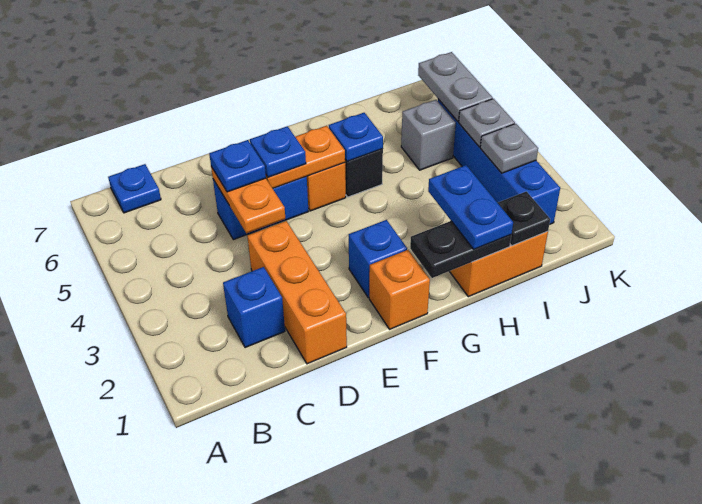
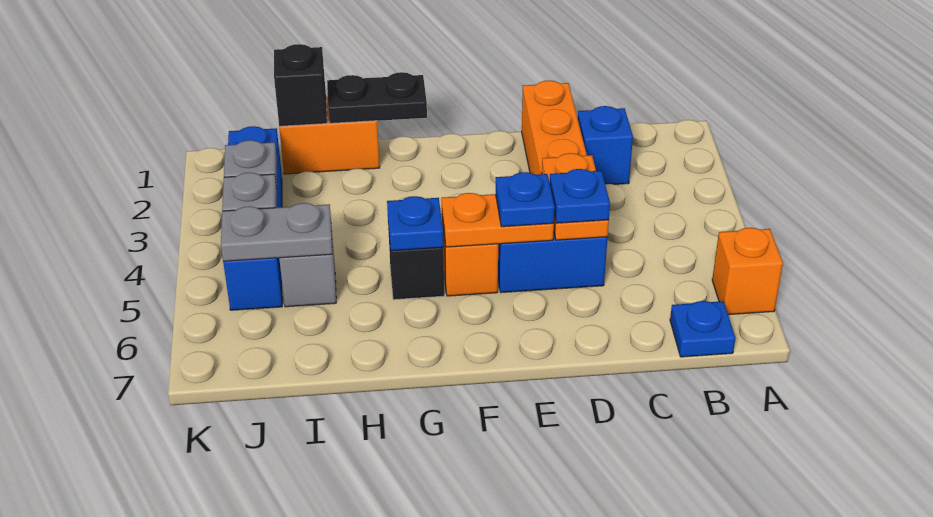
orange brick F1 level 1 -> orange brick A6 level 1
blue brick F2 level 1 -> none
blue plate H1:H2 level 3 -> none
black plate I1 level 2 -> black brick I1 level 2
grey plate J5:J6 level 2 -> grey plate I5:J5 level 2

